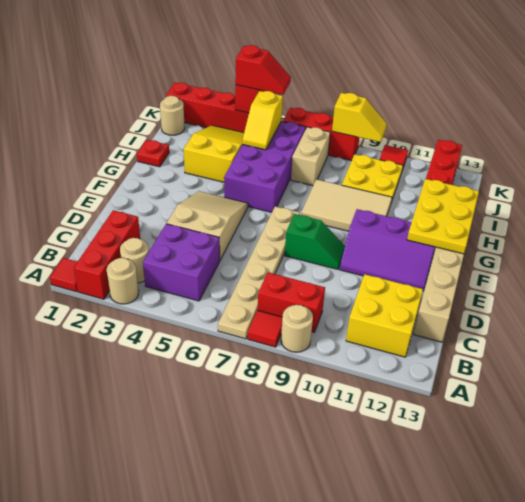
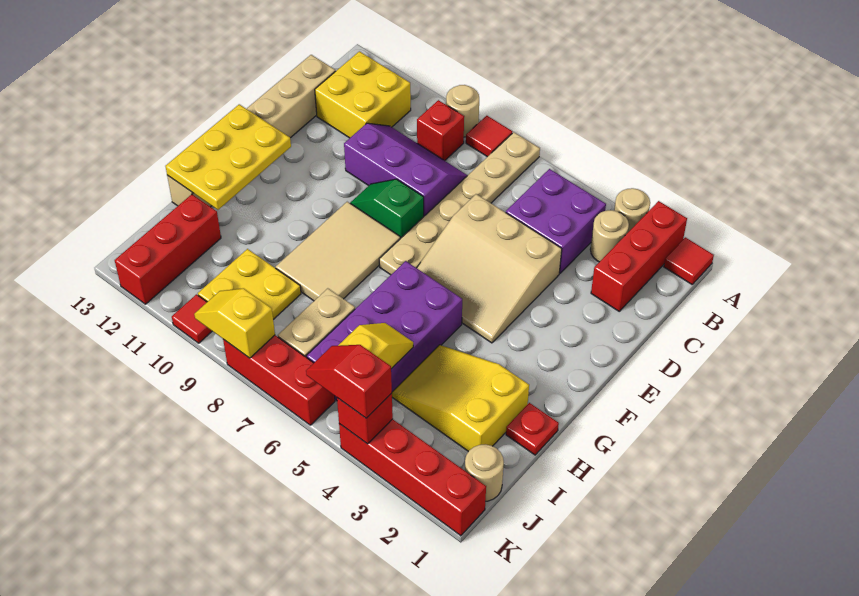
red brick B8:B9 level 1 -> red brick B9 level 1
tan slope D4:F5 level 1 top D -> tan slope D4:F6 level 1 top D
purple slope E10:F12 level 1 top F -> purple slope C8:D10 level 1 top D
tan tile G8:H10 level 1 -> tan tile F8:H9 level 1
yellow slope H3:J4 level 1 top H -> yellow slope H2:I4 level 1 top 2

